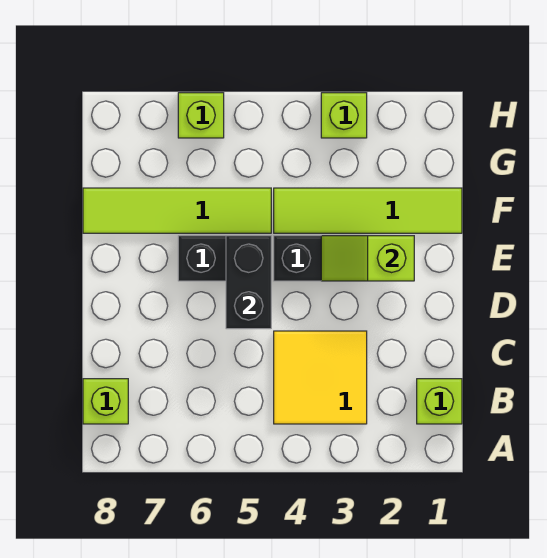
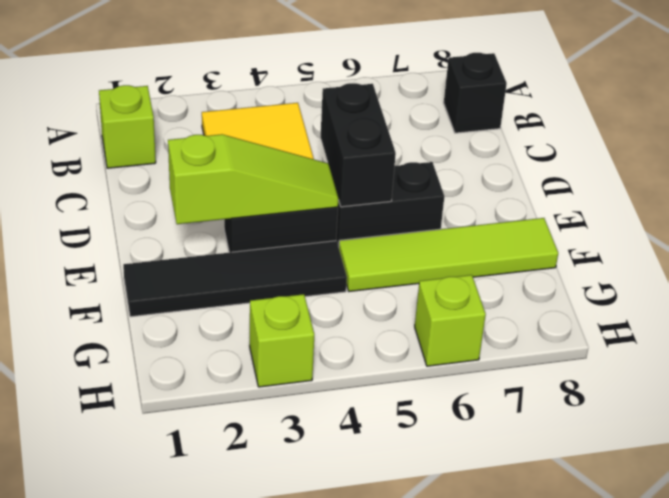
lime brick B8 level 1 -> black brick B8 level 1
lime slope E2:E3 level 2 top 2 -> lime slope E2:E4 level 2 top 2
lime tile F1:F4 level 1 -> black tile F1:F4 level 1

